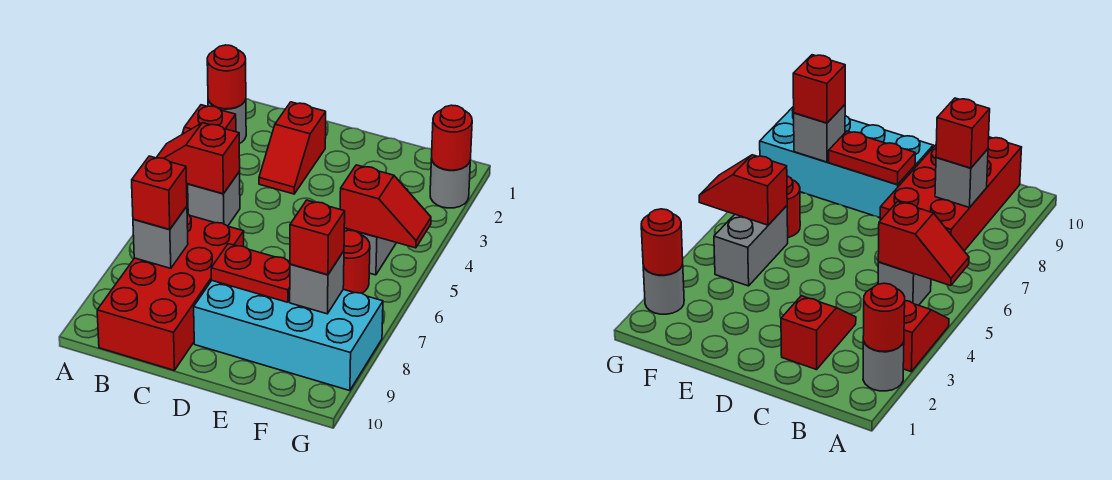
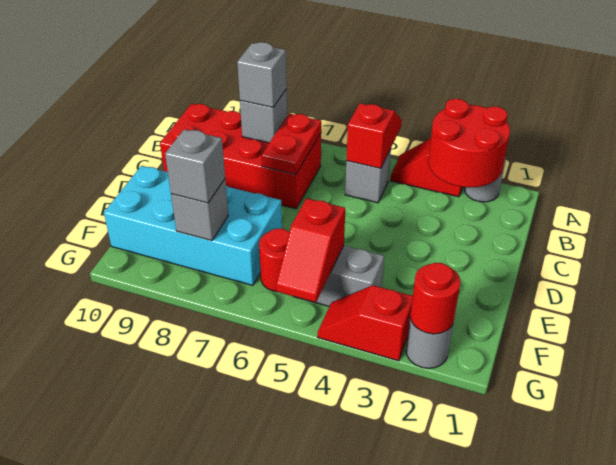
red round brick A2 level 2 -> red round brick A2:B3 level 2
red brick B8 level 3 -> grey brick B8 level 3
red slope C2:C3 level 1 top 2 -> red slope G3:G4 level 1 top 3
cyan brick D8:G9 level 1 -> cyan brick E7:F10 level 1
red plate D8:E8 level 2 -> red plate B7:C7 level 2
red brick F8 level 3 -> grey brick F8 level 3

